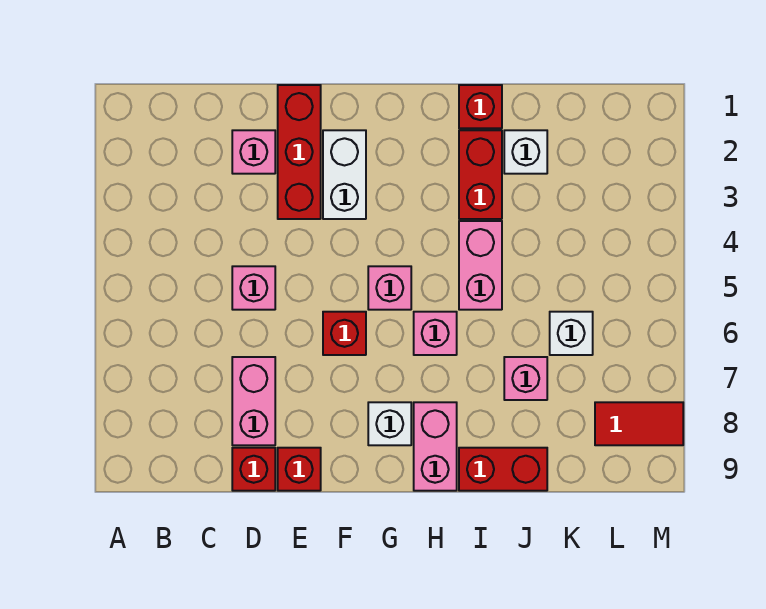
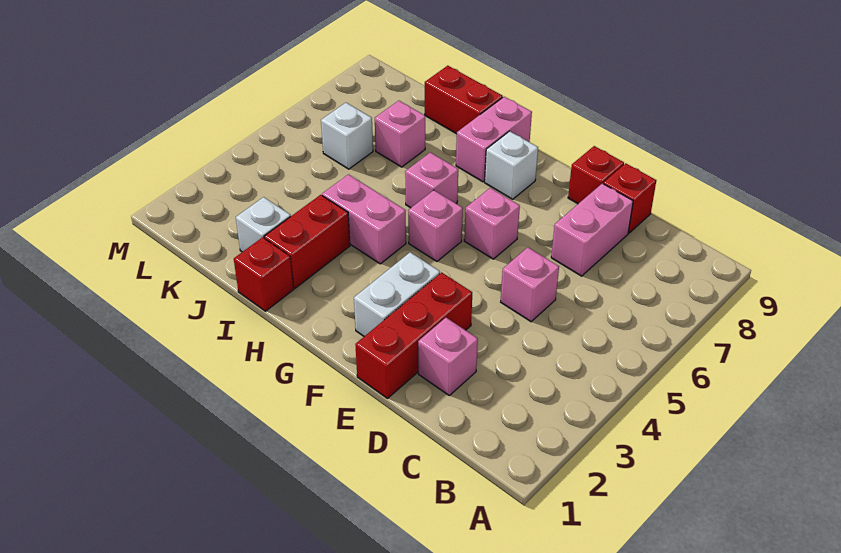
red brick F6 level 1 -> pink brick F6 level 1
pink brick I4:I5 level 1 -> pink brick H4:I4 level 1
red tile L8:M8 level 1 -> none

